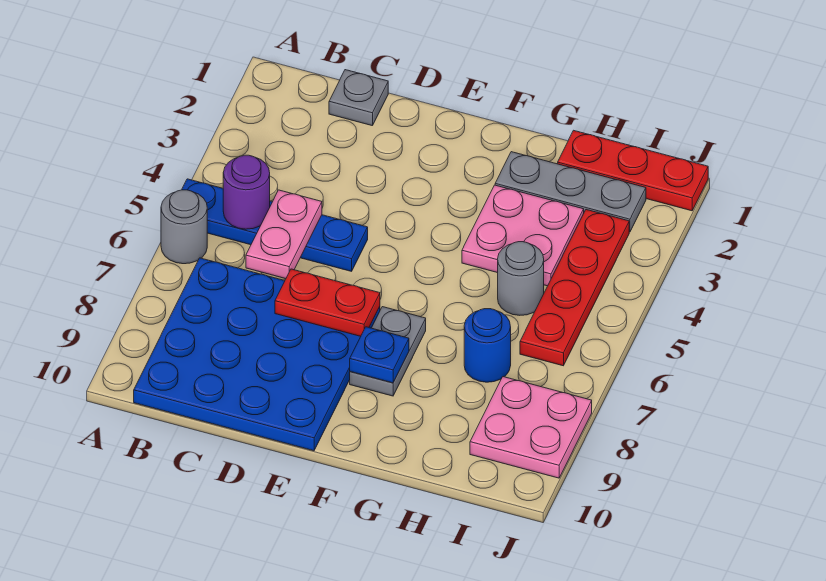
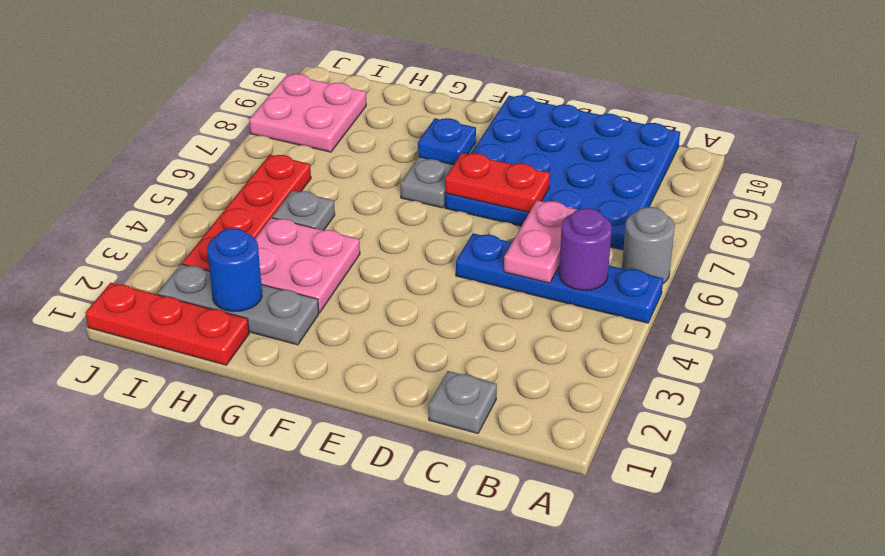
grey round brick H5 level 1 -> grey plate H5 level 1
blue round brick H7 level 1 -> blue round brick H2 level 2

